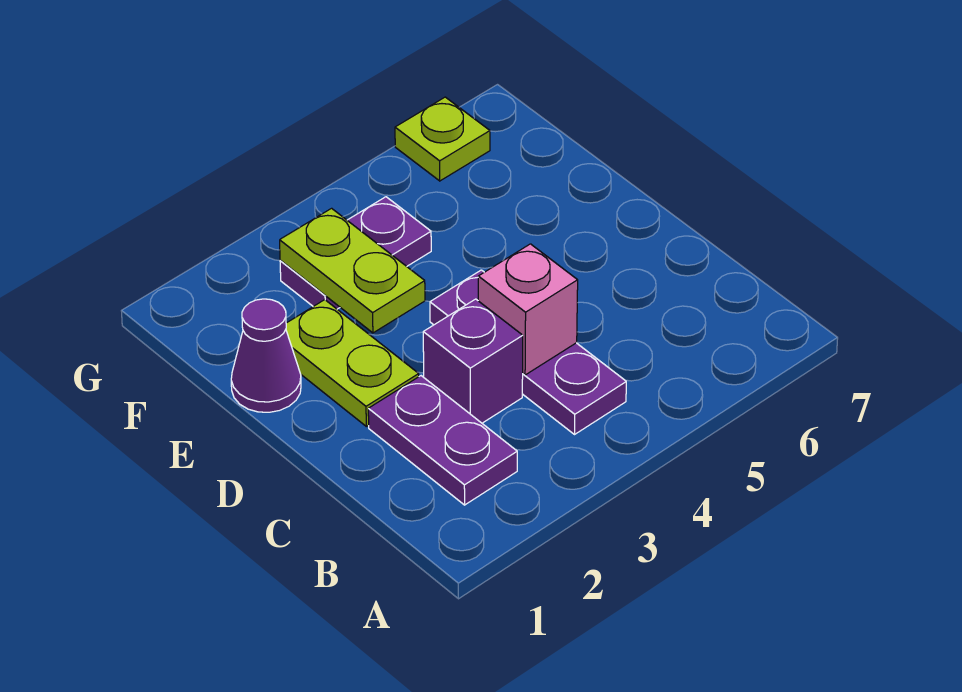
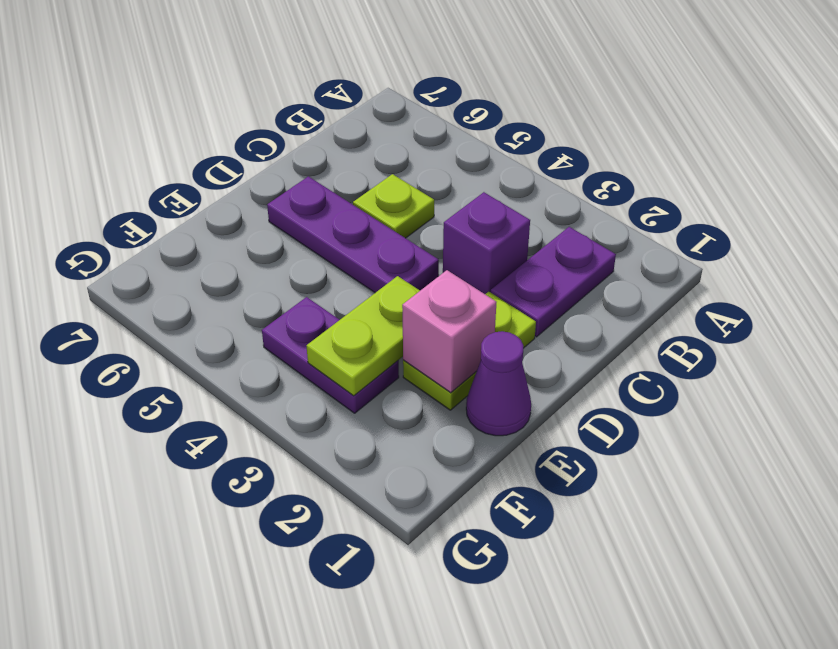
purple plate B4:D4 level 1 -> purple plate D4:D6 level 1
pink brick C4 level 2 -> pink brick E2 level 2
lime plate G6 level 1 -> lime plate C5 level 1

